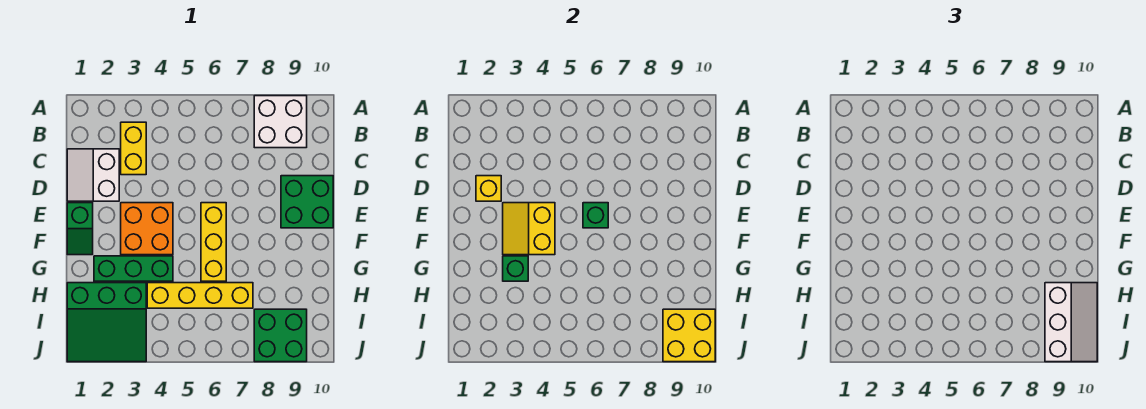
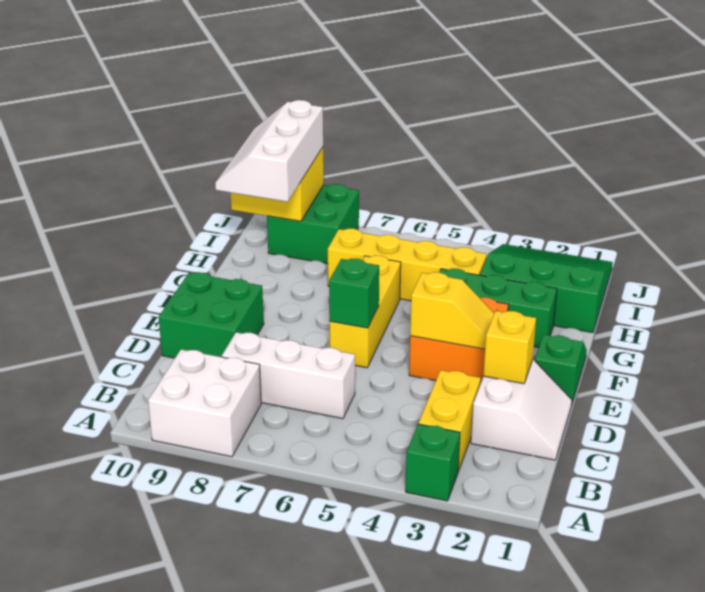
none -> white brick C6:C8 level 1
yellow slope E3:F4 level 2 top 4 -> yellow slope E3:E4 level 2 top 4
green brick G3 level 2 -> green brick A3 level 1

